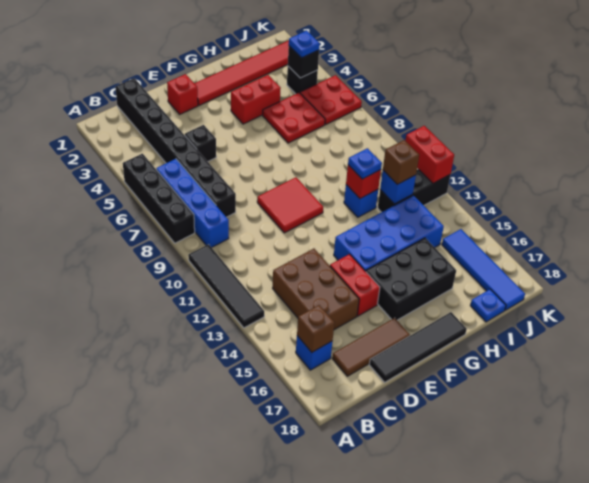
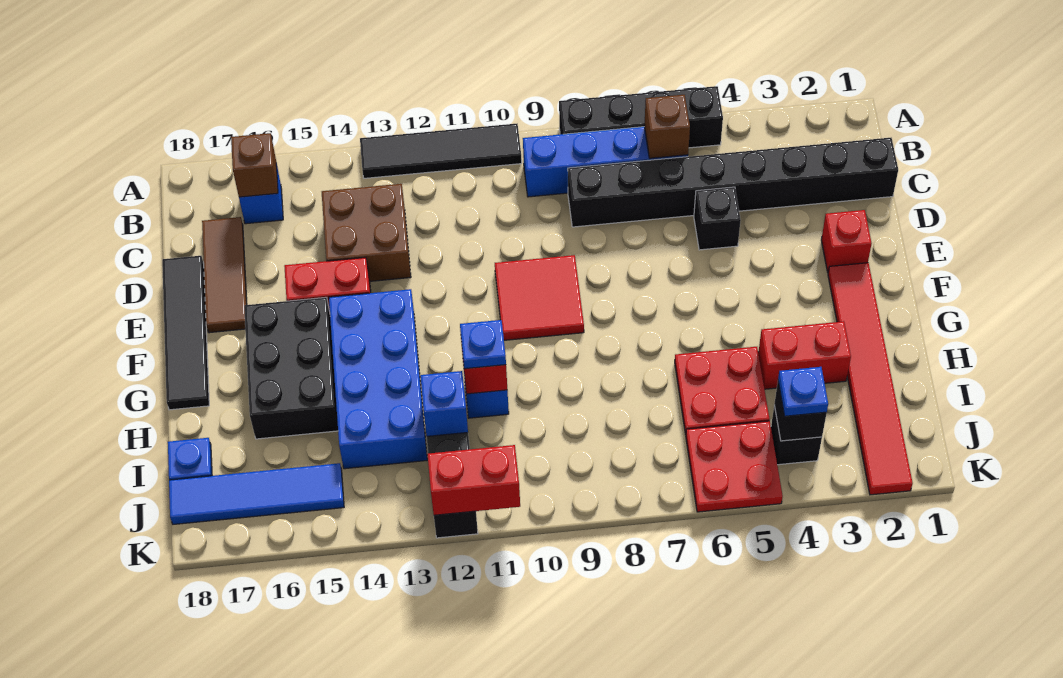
brown brick C13:D15 level 1 -> brown brick C13:D14 level 1
red brick G4:H4 level 1 -> red brick H3:H4 level 1
brown brick I12 level 3 -> brown brick B6 level 2

